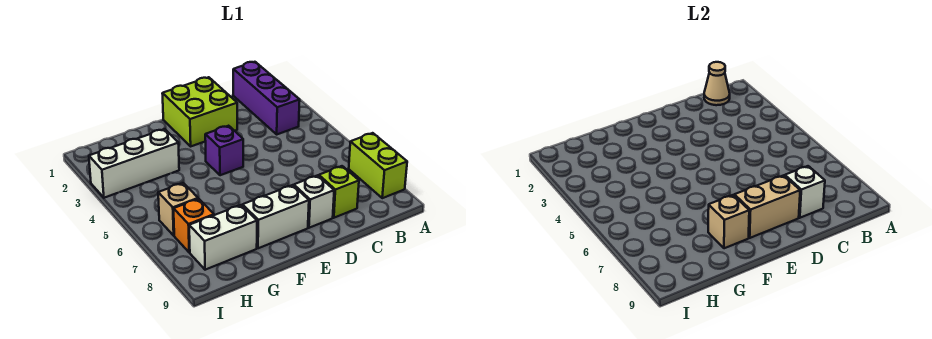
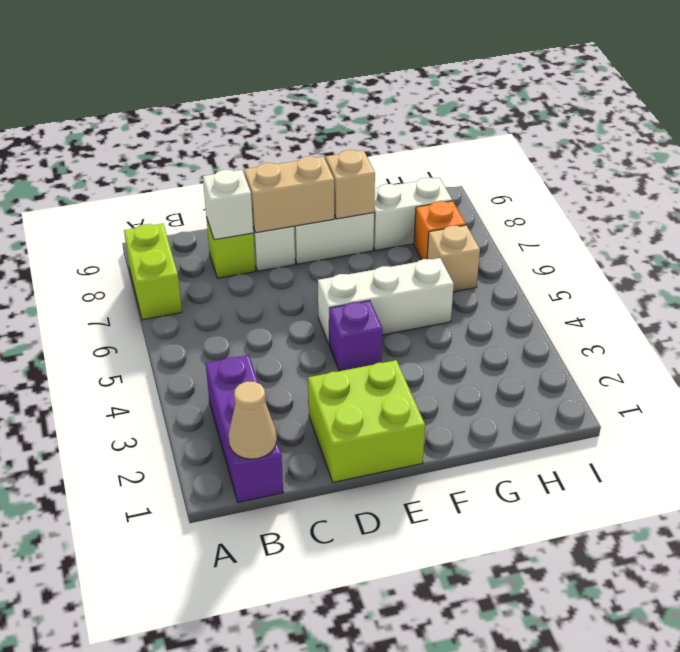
white brick G3:I3 level 1 -> white brick E5:G5 level 1

